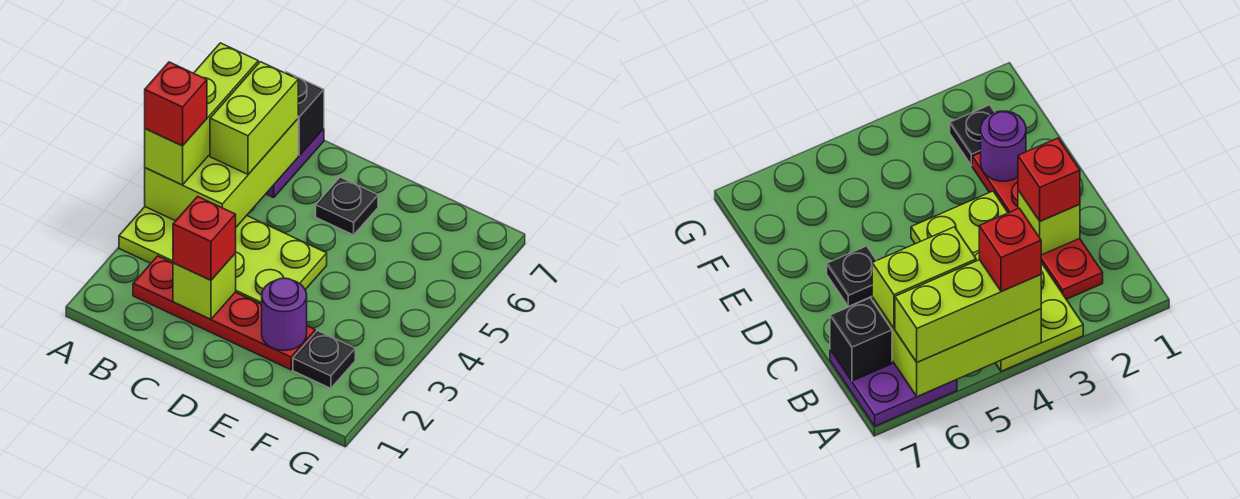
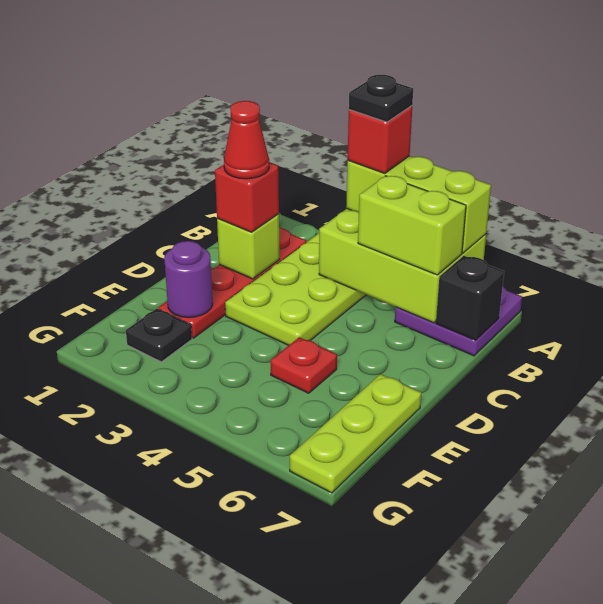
none -> red cone C2 level 4
black plate D6 level 1 -> black plate A4 level 5
none -> red plate E5 level 1
none -> lime plate E7:G7 level 1

